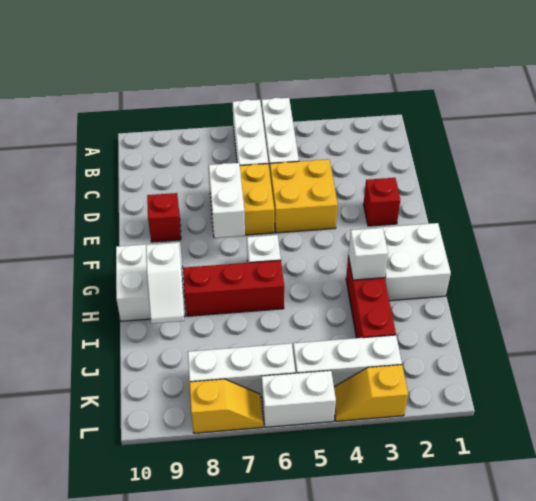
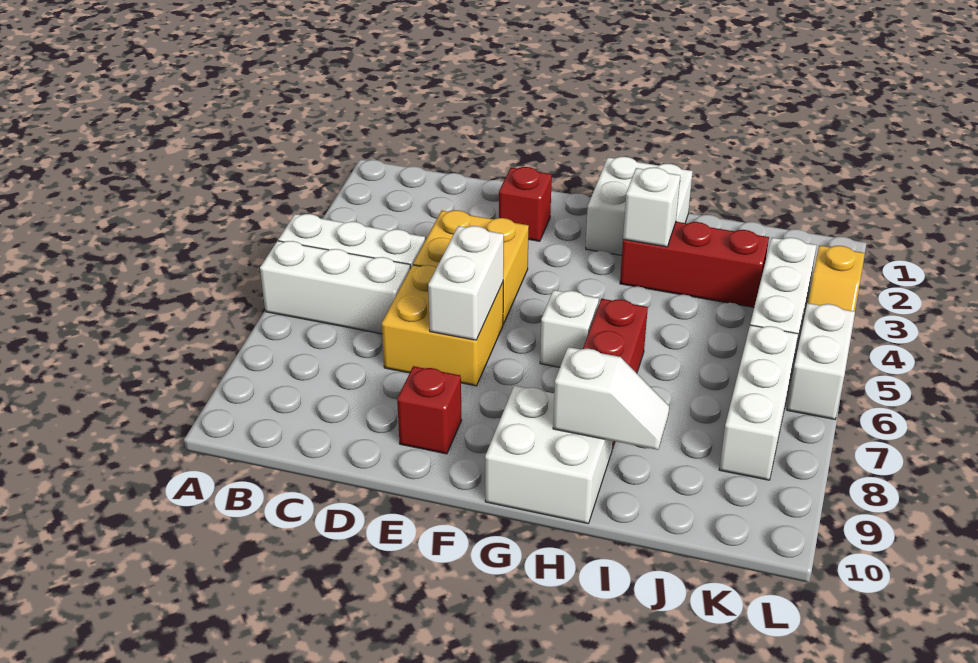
white brick E7:F7 level 2 -> white brick E6:E7 level 2
yellow slope L7:L8 level 1 top 8 -> none

